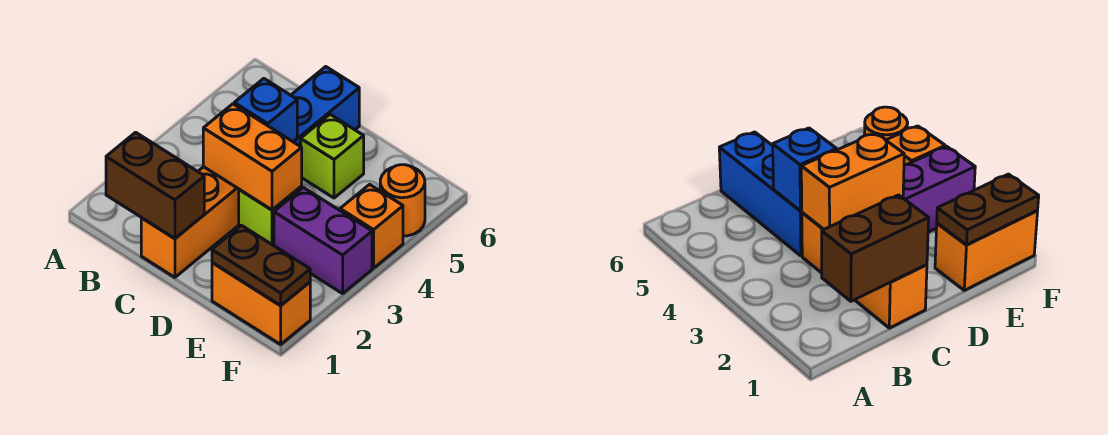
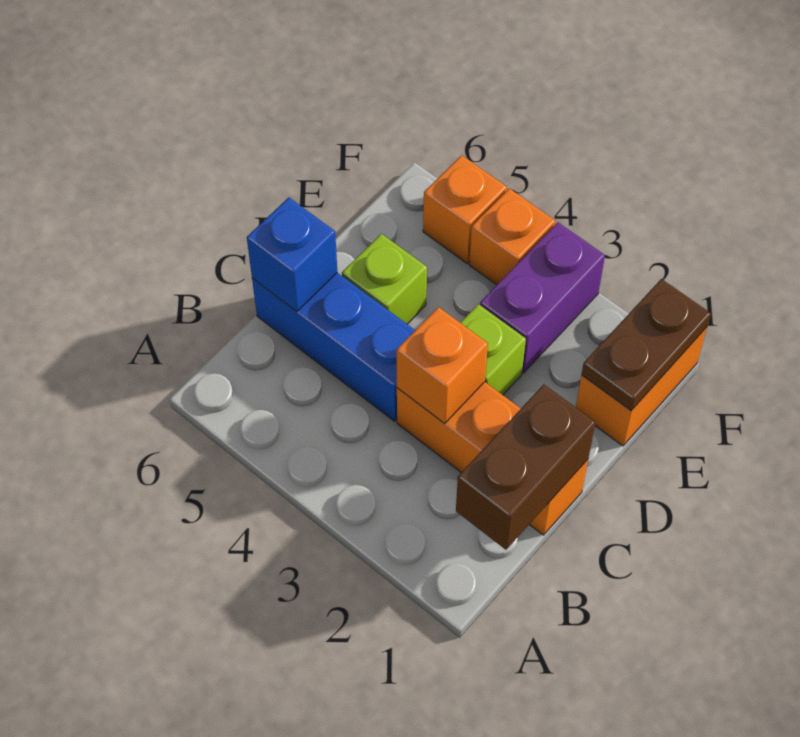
orange brick C3:D3 level 2 -> orange brick C3 level 2
blue brick C4 level 2 -> blue brick C6 level 2
orange round brick F5 level 1 -> orange brick F5 level 1

